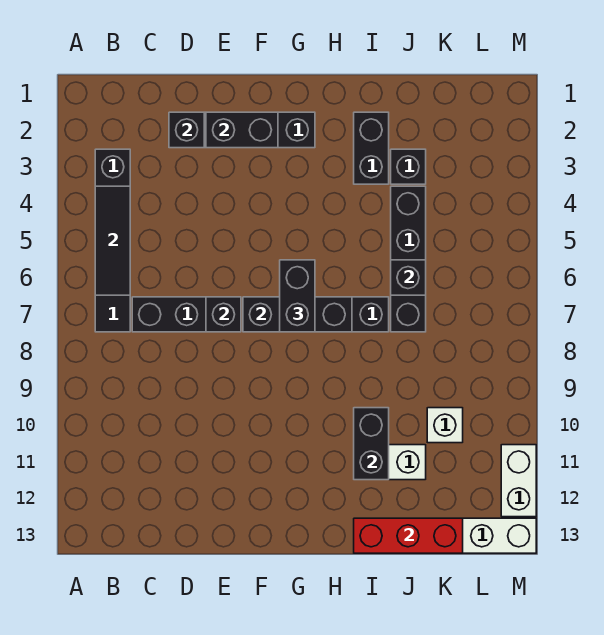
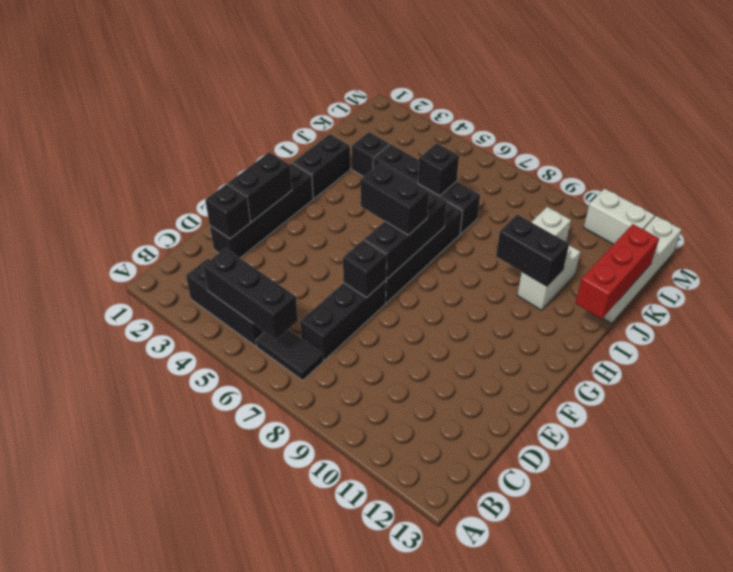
black tile B4:B6 level 2 -> black brick B4:B6 level 2
black brick I2:I3 level 1 -> black brick H2:I2 level 1

